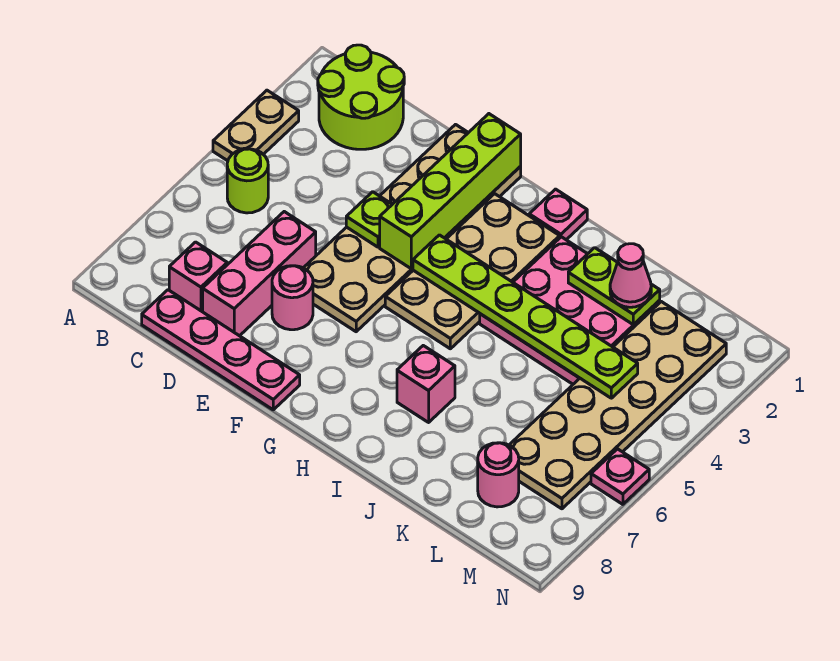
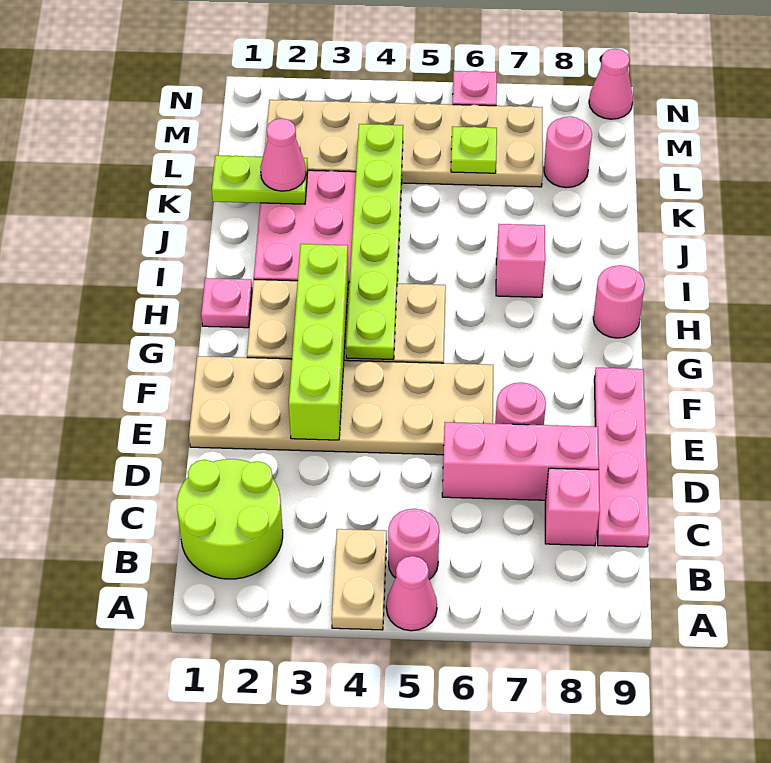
tan plate A3:A4 level 1 -> tan plate A4:B4 level 1
none -> pink cone A5 level 1
lime round brick B5 level 1 -> pink round brick B5 level 1
lime plate E4 level 2 -> lime plate L6 level 2
lime brick F1:F4 level 2 -> lime brick E3:H3 level 2
none -> pink round brick H9 level 1
lime plate J2:K2 level 2 -> lime plate K1:K2 level 2
none -> pink cone N9 level 1

